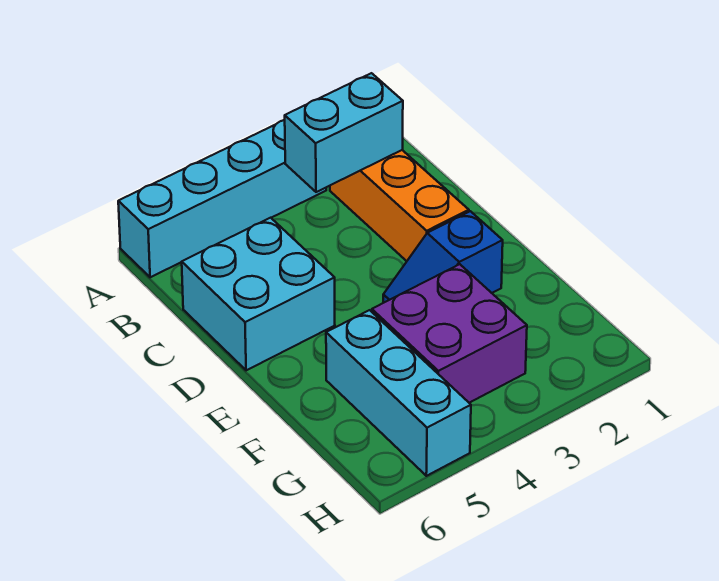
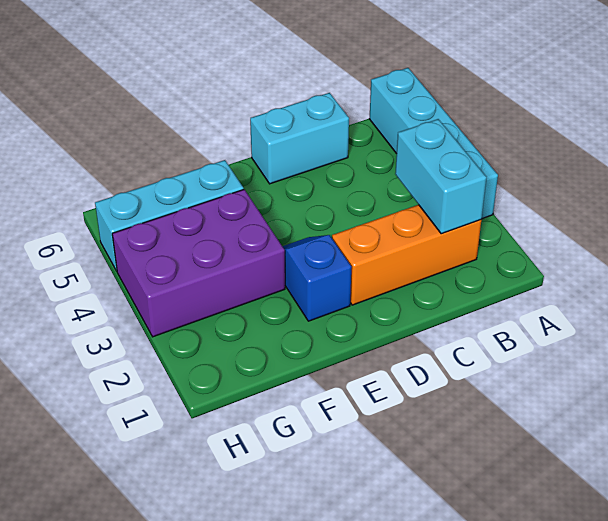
cyan brick C5:D6 level 1 -> cyan brick C6:D6 level 1
purple brick F3:G4 level 1 -> purple brick F3:H4 level 1

